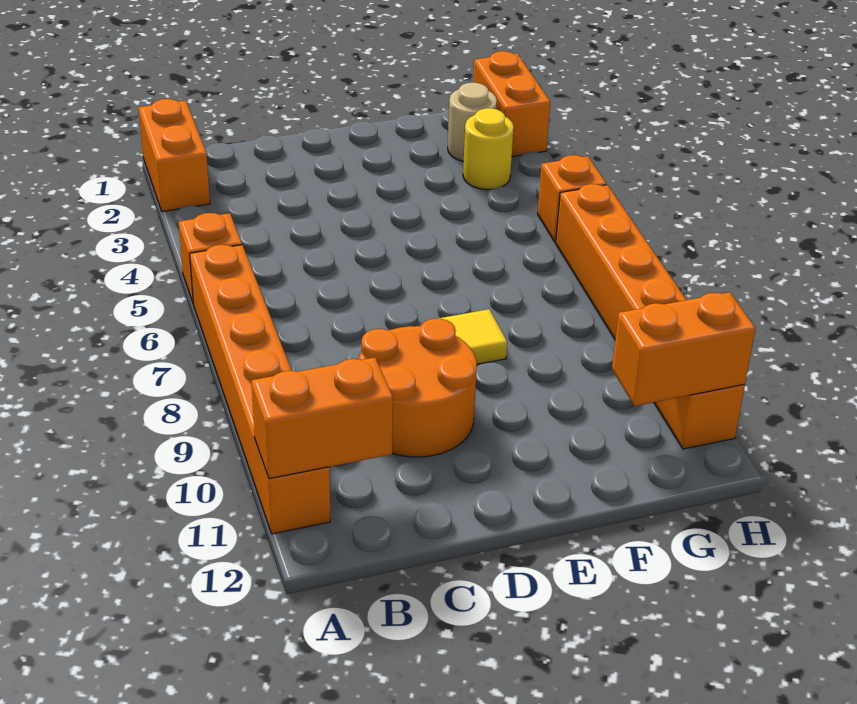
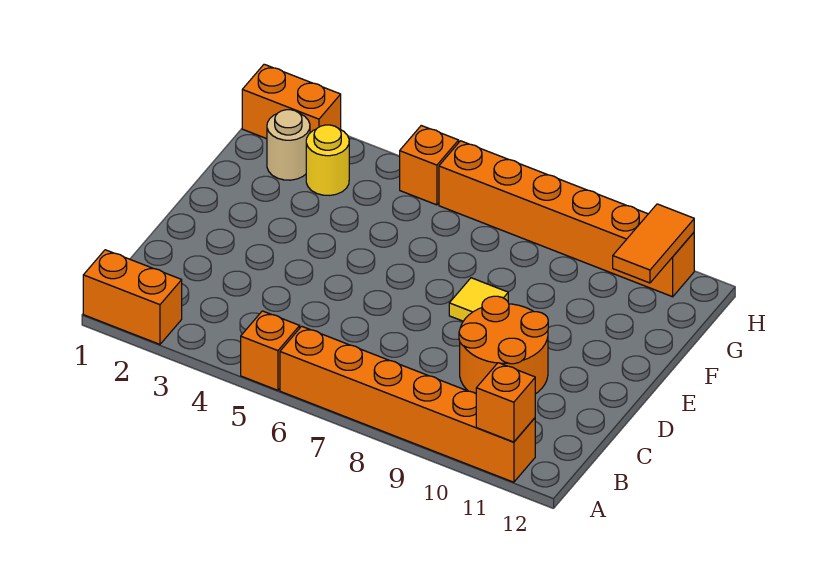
orange brick A11:B11 level 2 -> orange brick A11 level 2
orange brick G11:H11 level 2 -> orange tile G11:H11 level 2

